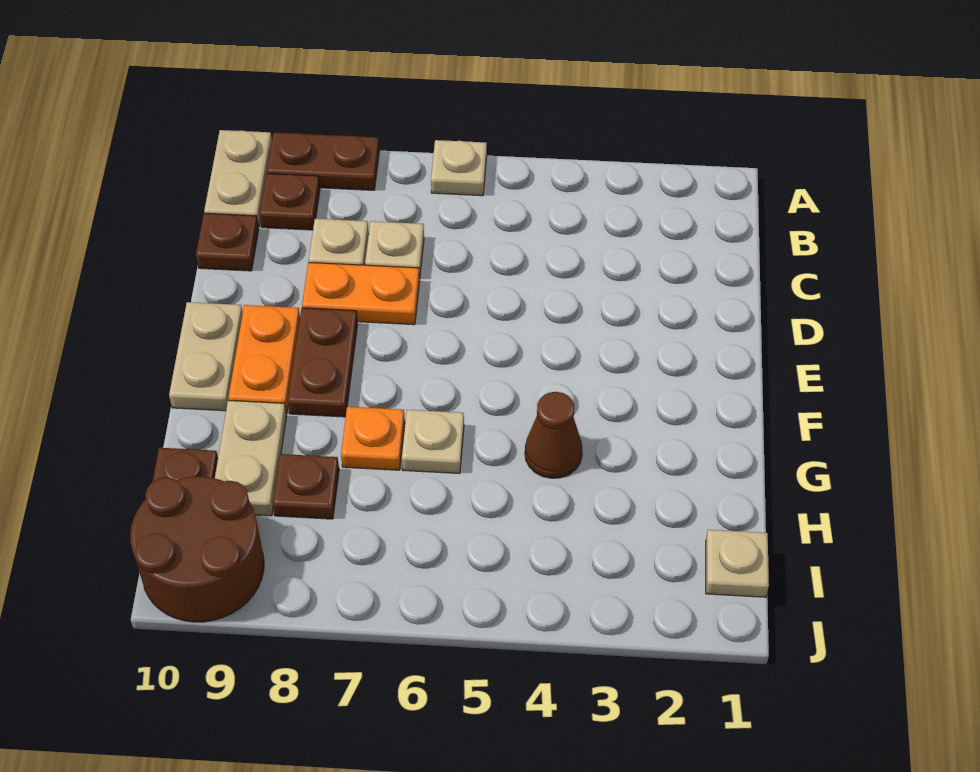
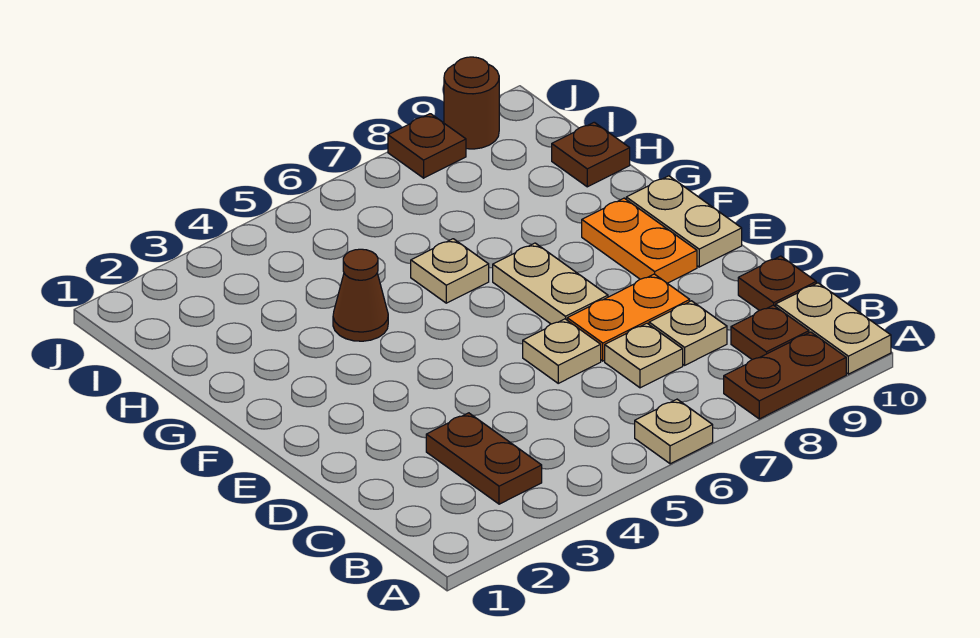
brown plate E8:F8 level 1 -> brown plate B3:C3 level 1
orange plate G7 level 1 -> none
tan plate G9:H9 level 1 -> tan plate E7:F7 level 1
brown plate H8 level 1 -> brown plate J8 level 1
tan plate I1 level 1 -> tan plate D6 level 1
brown round brick I9:J10 level 1 -> brown round brick J9 level 1

